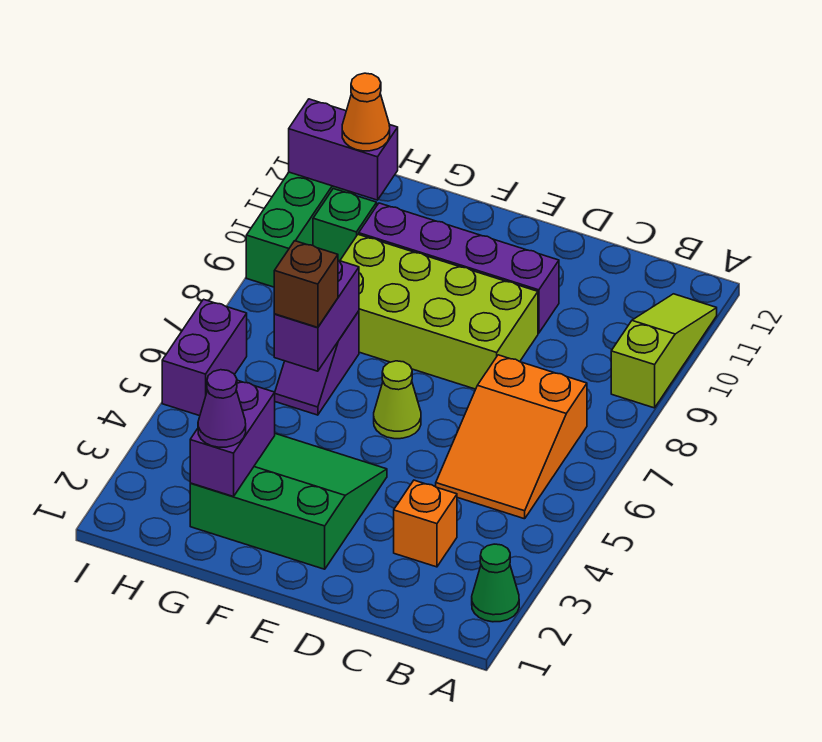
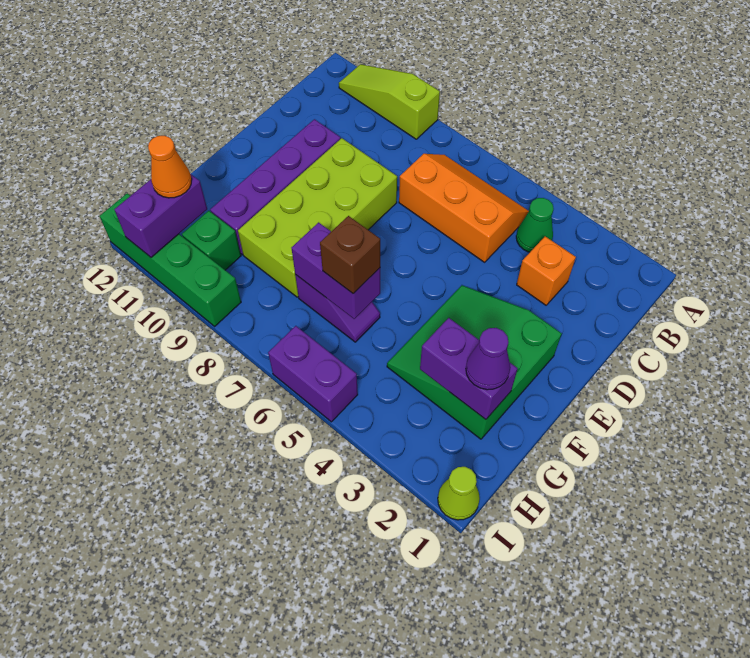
green cone A2 level 1 -> green cone B4 level 1
orange slope B5:C7 level 1 top 7 -> orange slope B5:C7 level 1 top C
lime cone E6 level 1 -> lime cone I1 level 1

